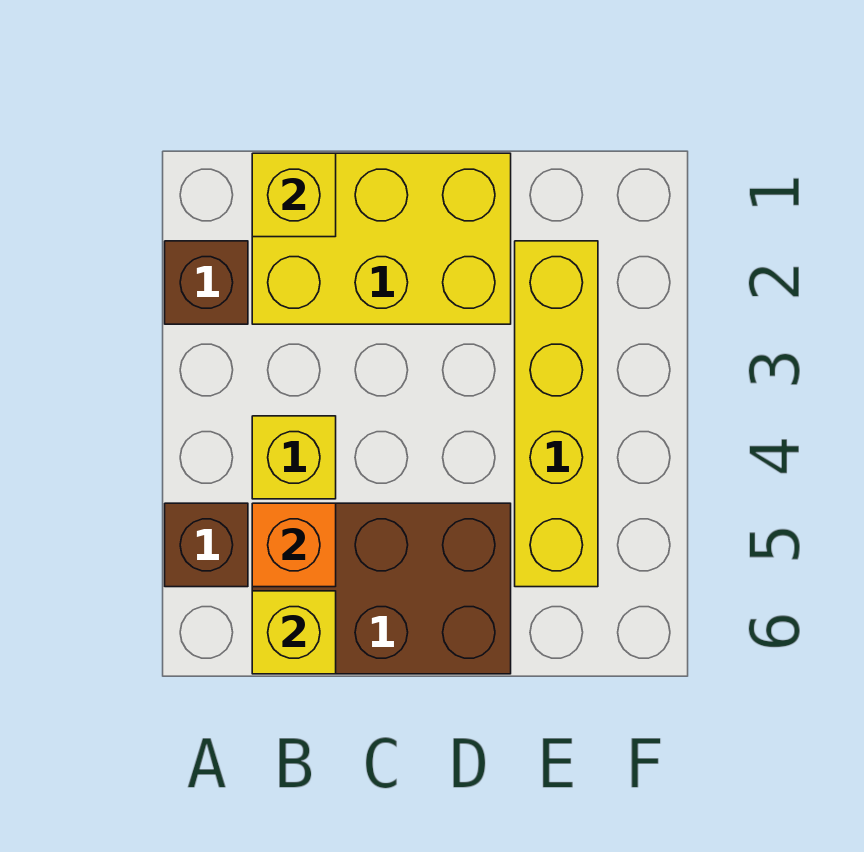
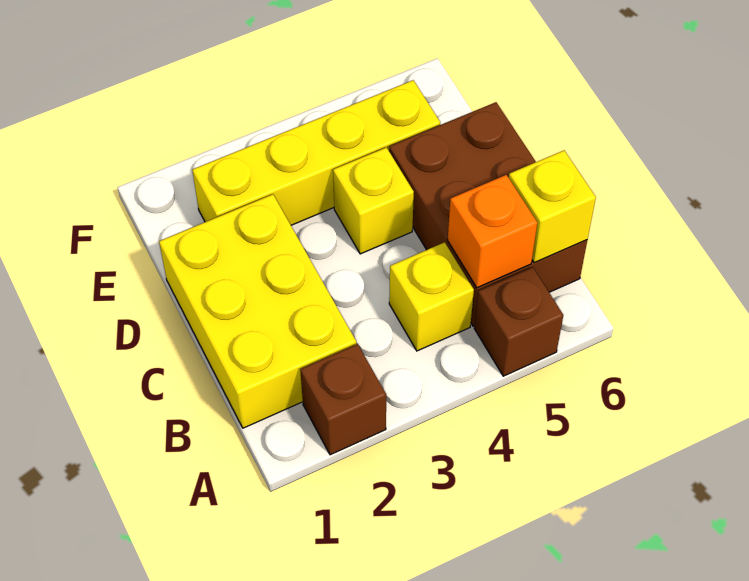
yellow brick B1 level 2 -> yellow brick D4 level 1

